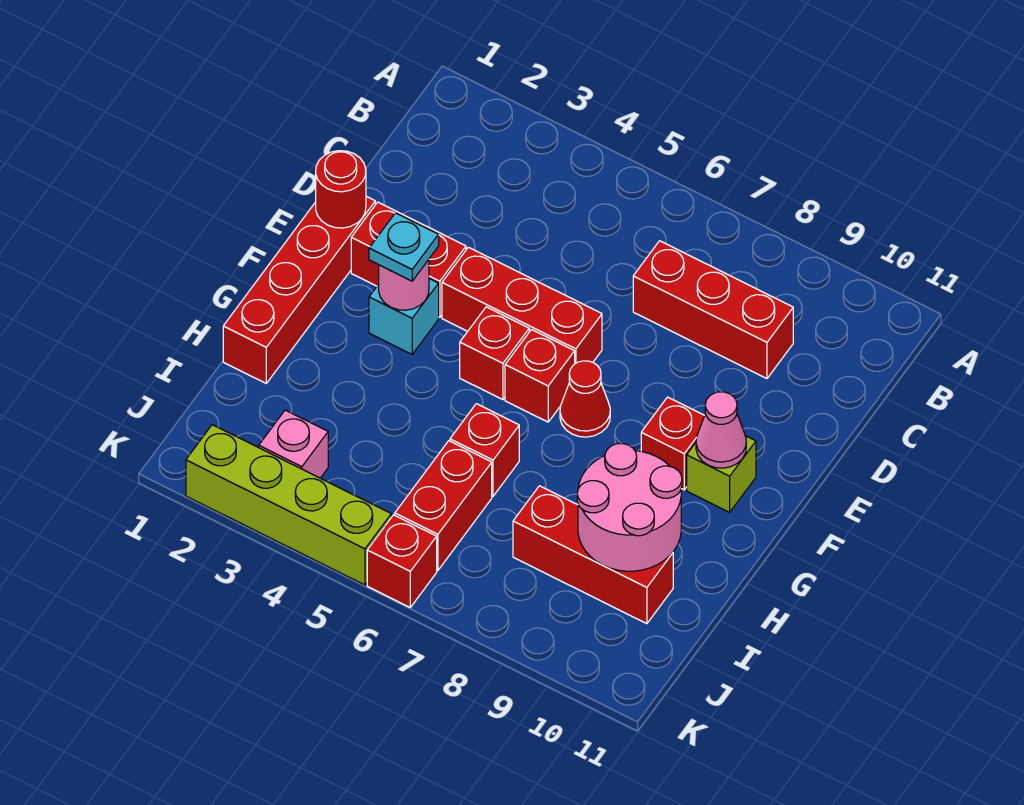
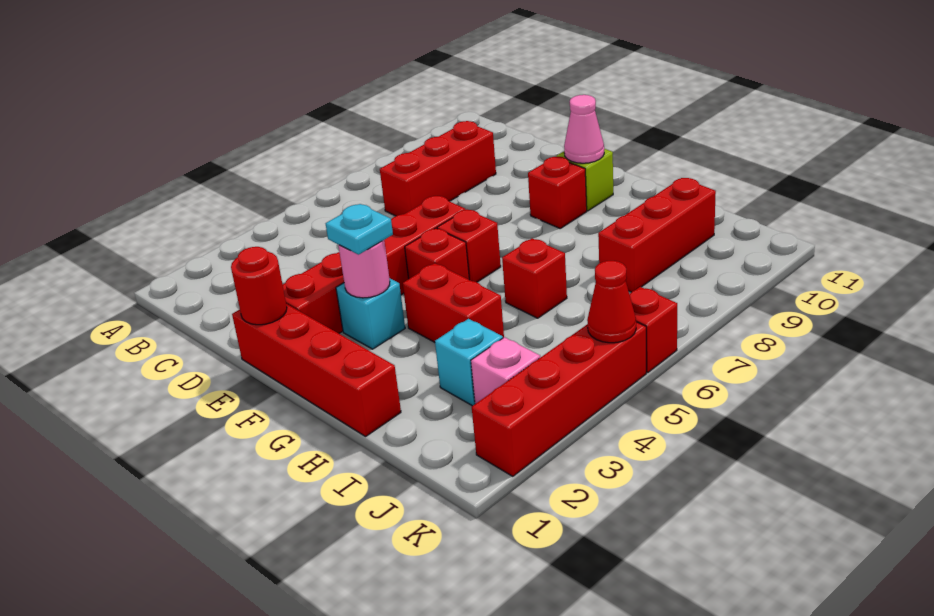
red cone F7 level 1 -> red cone K5 level 2
pink round brick H9:I10 level 2 -> none
none -> cyan brick I3 level 1
red brick I6:J6 level 1 -> red brick G4:H4 level 1
lime brick K2:K5 level 1 -> red brick K2:K5 level 1

